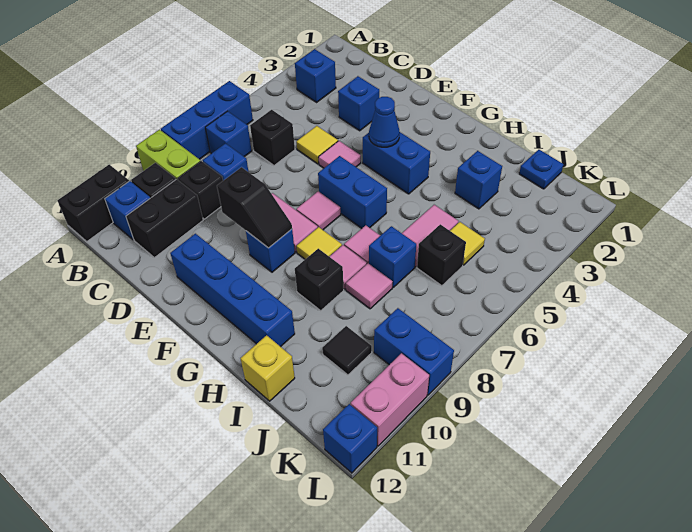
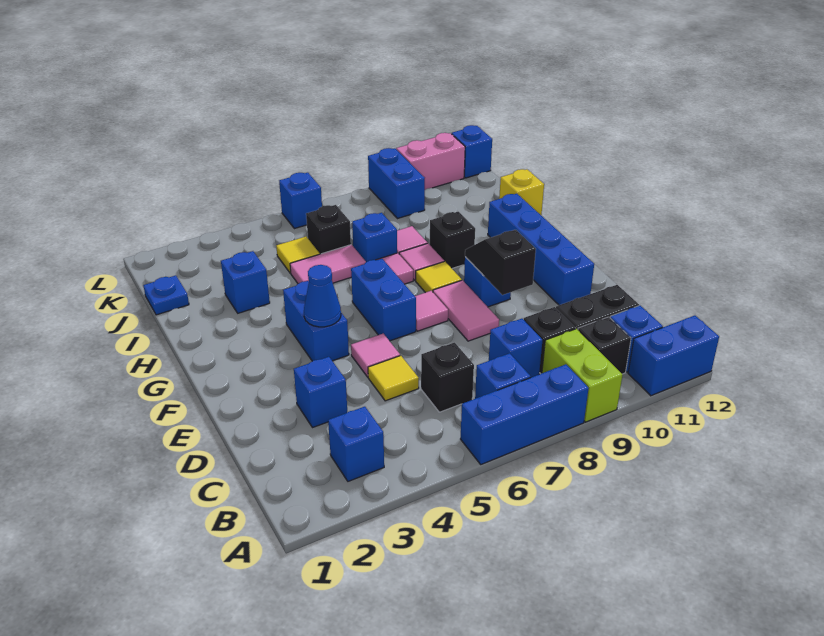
black brick A11:A12 level 1 -> blue brick A11:A12 level 1
black tile J10 level 1 -> none
none -> blue brick L6 level 1

